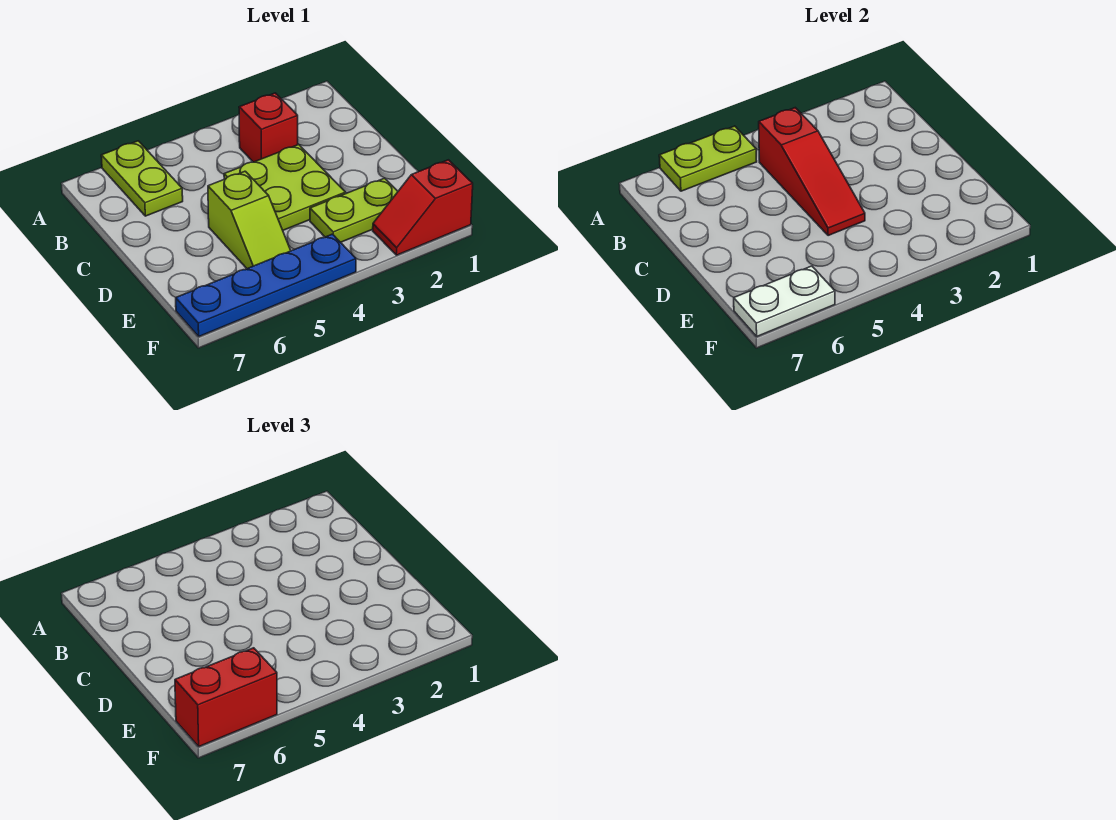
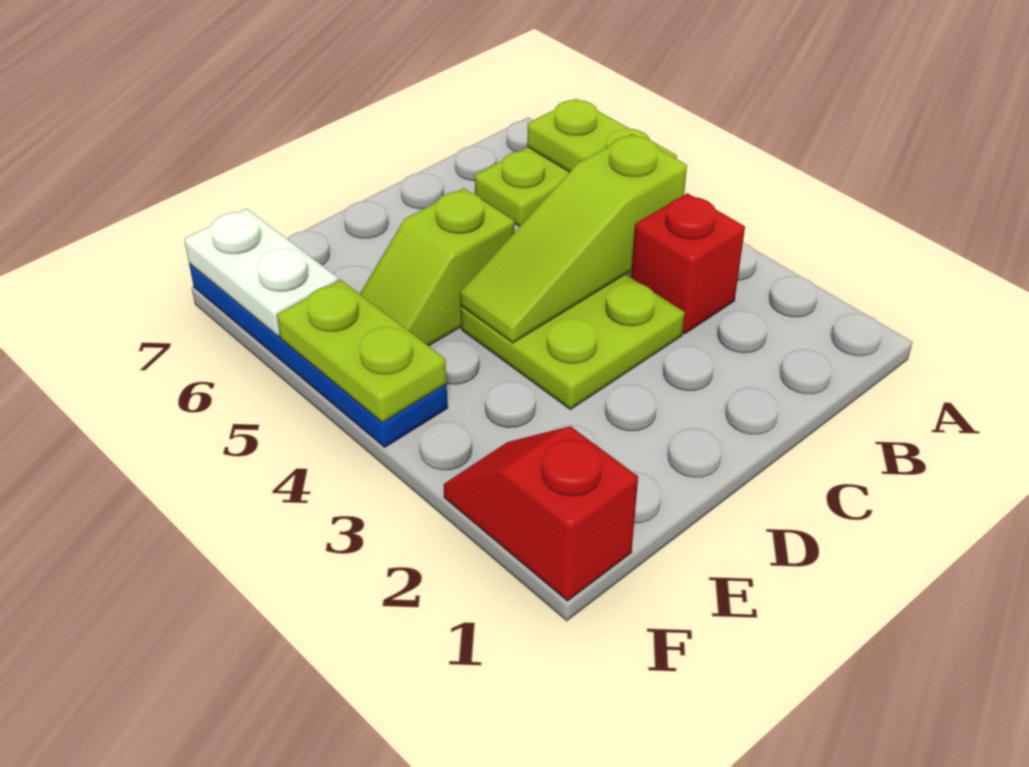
red slope B4:D4 level 2 top B -> lime slope B4:D4 level 2 top B
lime plate E2:E3 level 1 -> lime plate F4:F5 level 2
red brick F6:F7 level 3 -> none

